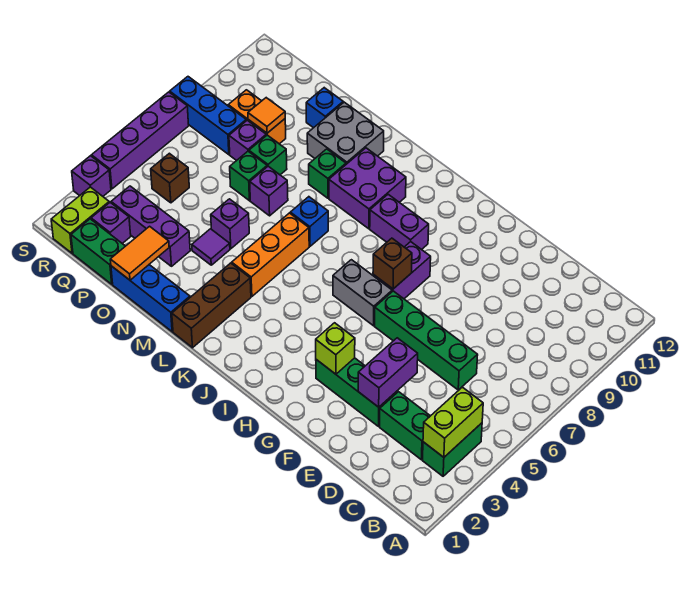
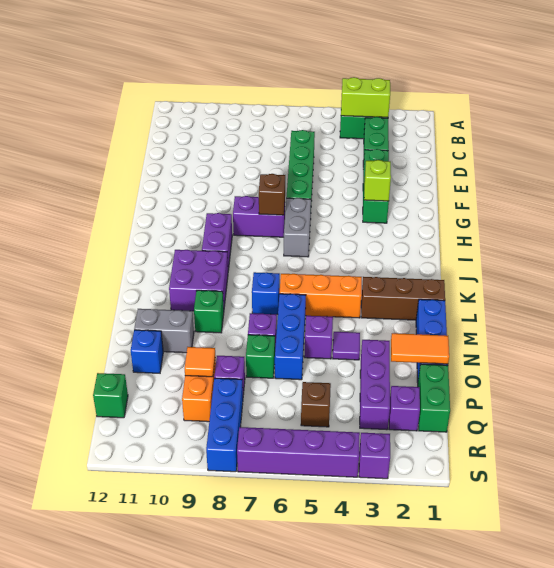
purple brick E3:E4 level 2 -> none
none -> blue brick M6:O6 level 1
grey brick M10:N11 level 1 -> grey brick N10:N11 level 1
green brick O8 level 1 -> green brick Q12 level 1
lime brick R1:R2 level 1 -> none

